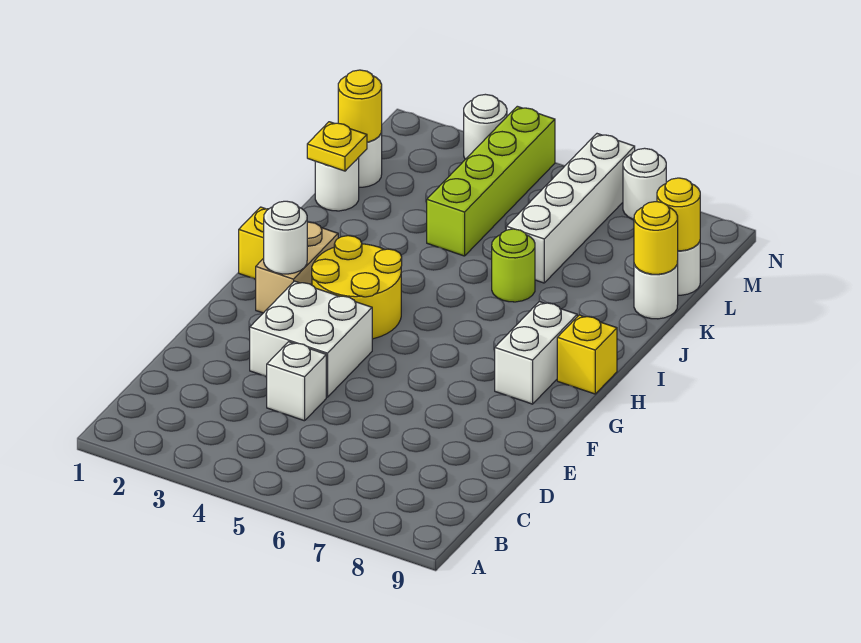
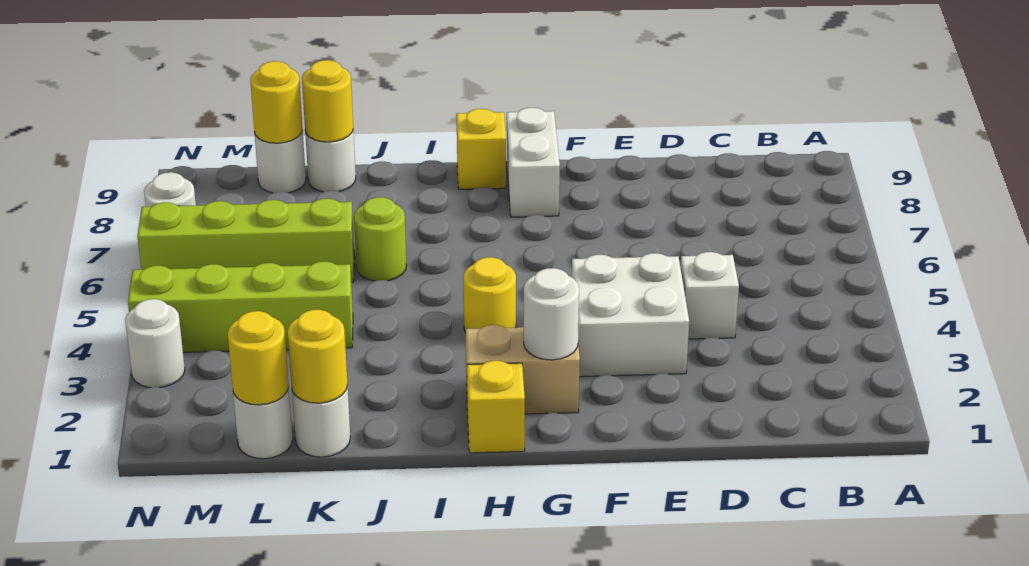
yellow round brick G3:H4 level 1 -> yellow round brick H4 level 1
white brick G8:H8 level 1 -> white brick G8:G9 level 1
yellow plate K1 level 2 -> yellow round brick K1 level 2
white brick K6:N6 level 1 -> lime brick K6:N6 level 1

